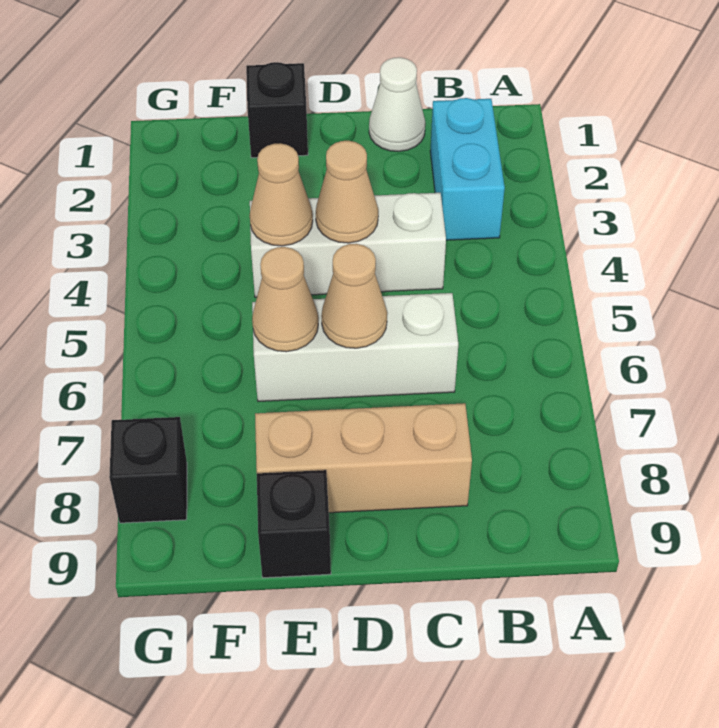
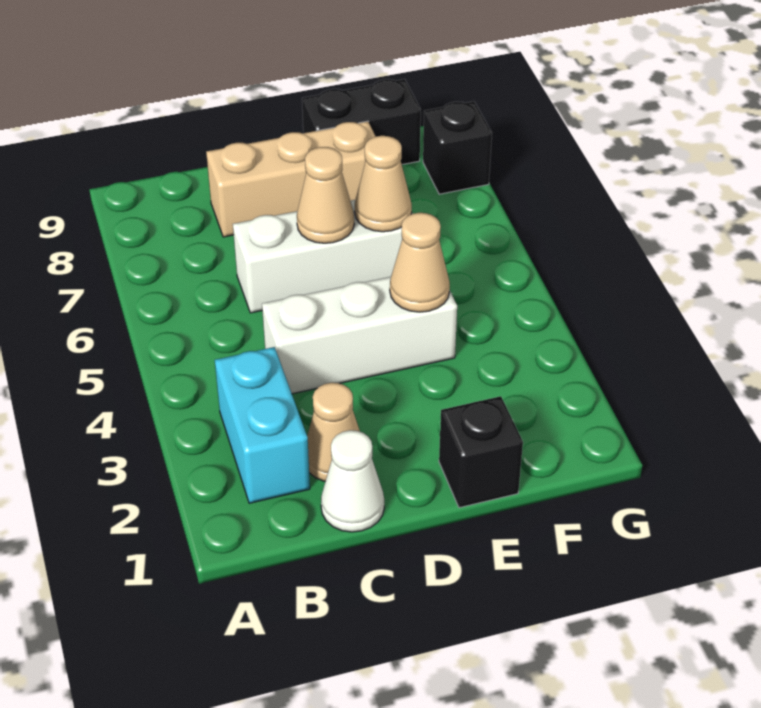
tan cone D4 level 2 -> tan cone C2 level 1
black brick E9 level 1 -> black brick E9:F9 level 1

